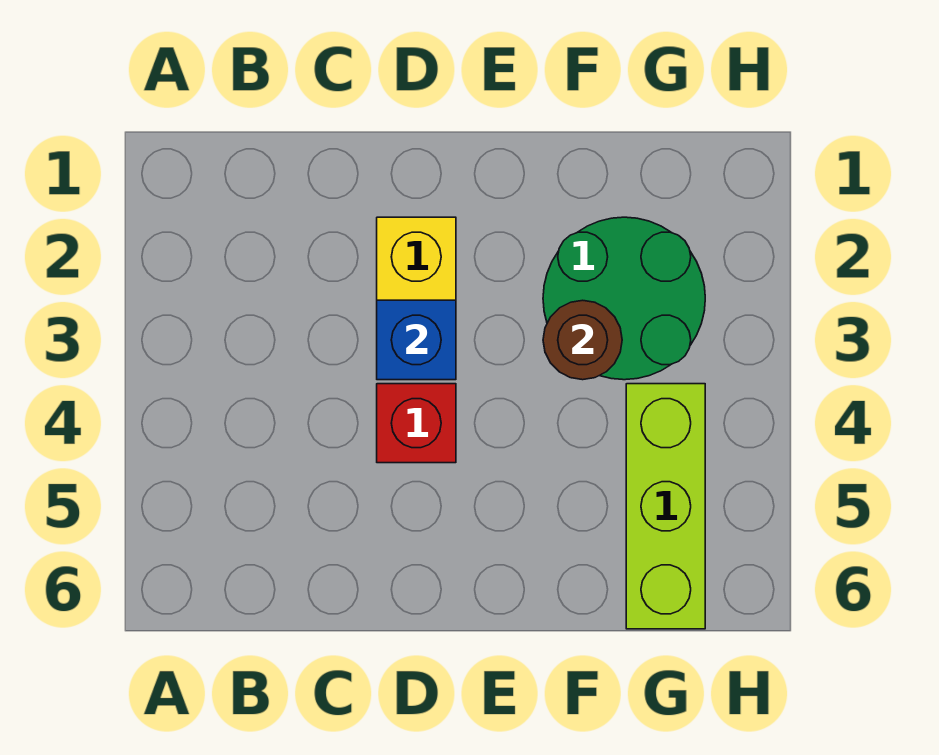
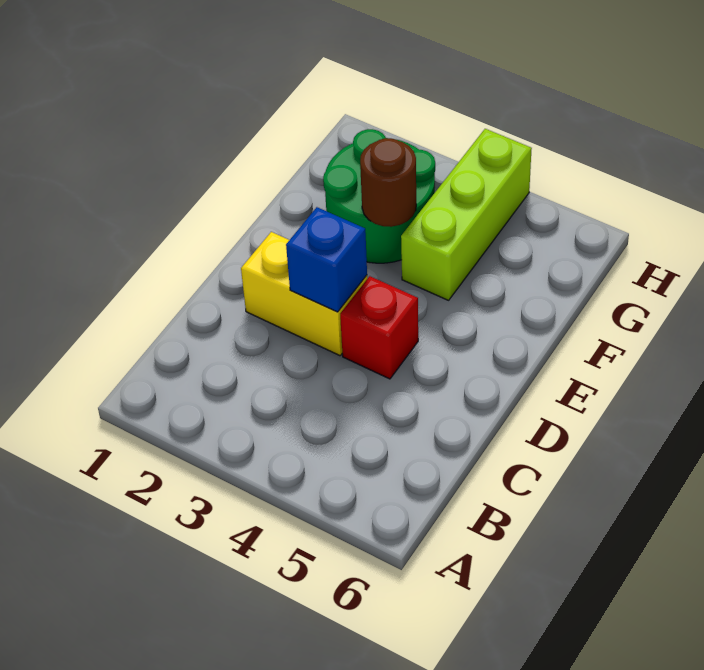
lime brick G4:G6 level 1 -> lime brick F4:H4 level 1

